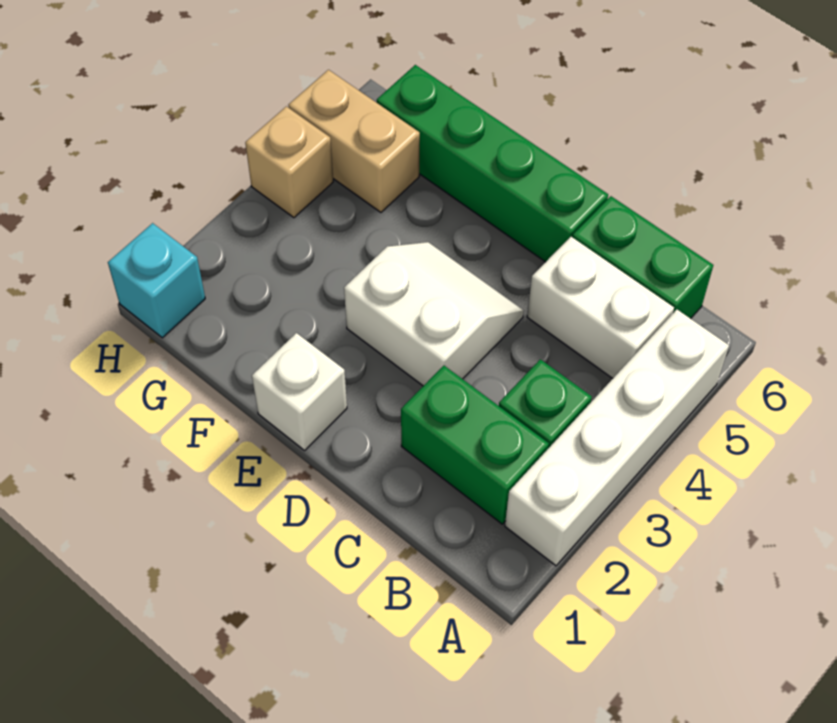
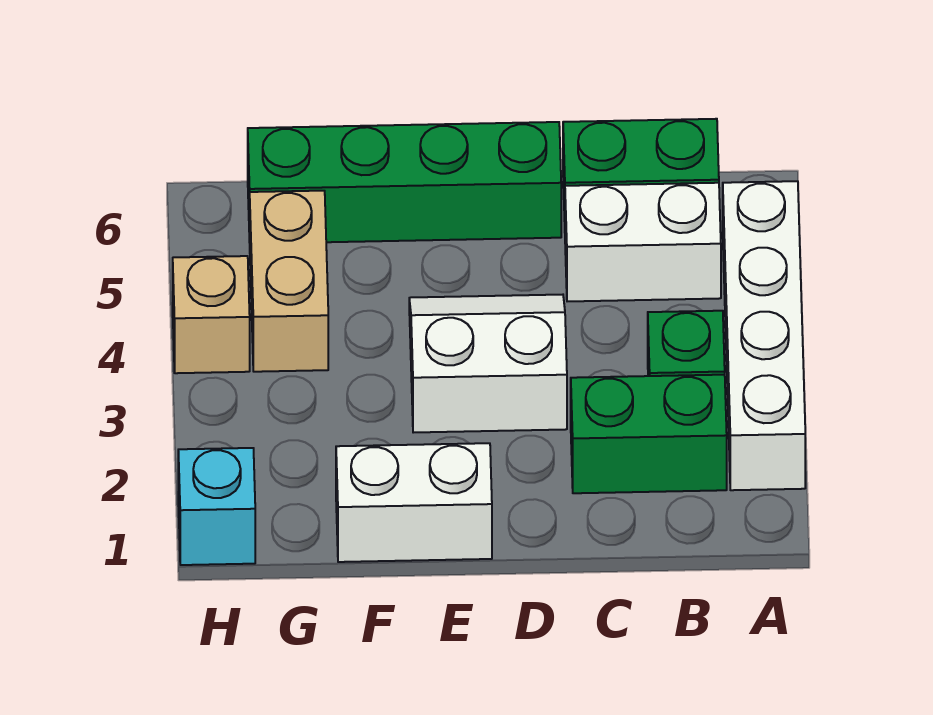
white brick E1 level 1 -> white brick E1:F1 level 1
tan brick G5:H5 level 1 -> tan brick G4:G5 level 1

